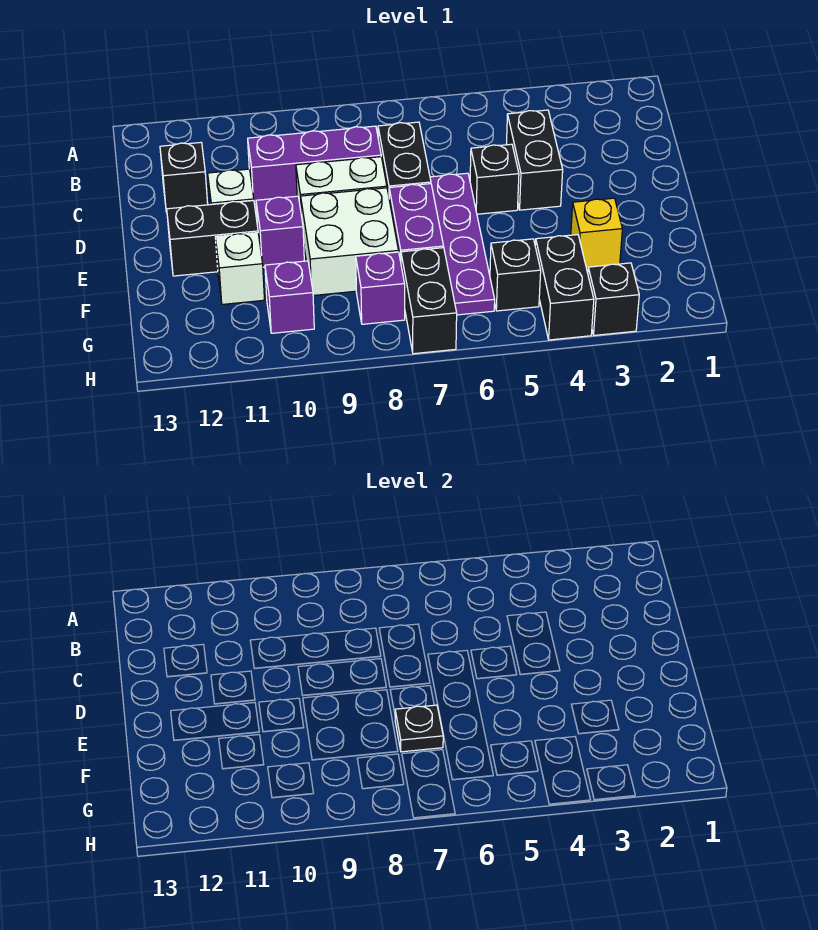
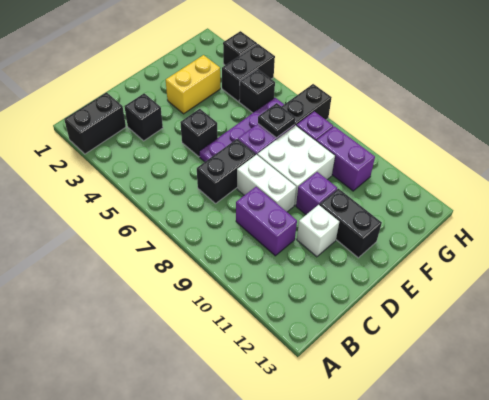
black brick C4:D4 level 1 -> black brick A2:B2 level 1
purple brick C8:C10 level 1 -> purple brick C9:C10 level 1
black brick C12 level 1 -> black brick C3 level 1
yellow brick F3 level 1 -> yellow brick E3:F3 level 1
white brick F11 level 1 -> none
purple brick G10 level 1 -> purple brick G9:G10 level 1

